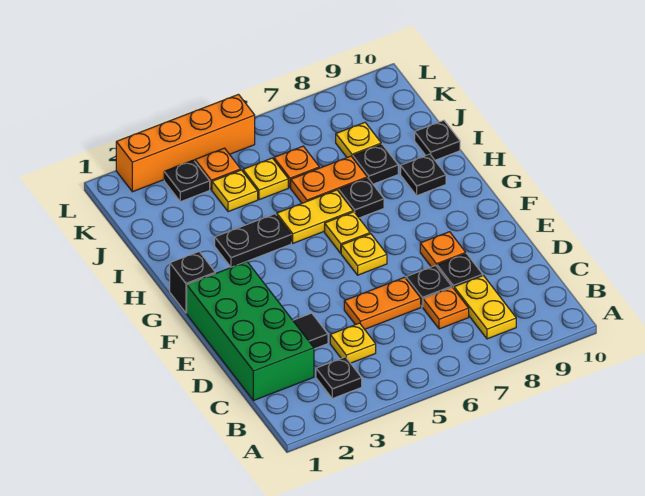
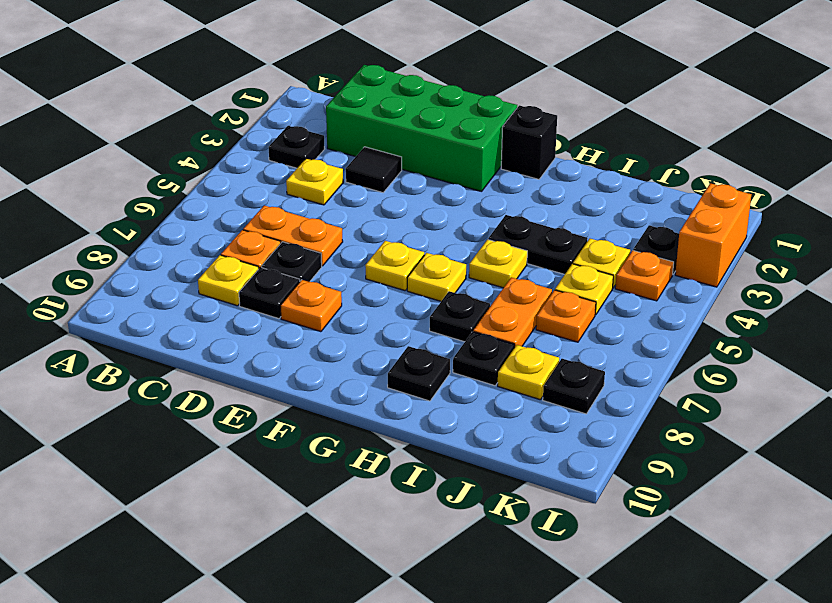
yellow plate B8:C8 level 1 -> yellow plate C8 level 1
orange plate D5:D6 level 1 -> orange plate C6:D6 level 1
black plate H3:H4 level 1 -> black plate H4:I4 level 1
yellow plate H5:H6 level 1 -> yellow plate H5 level 1
black plate I10 level 1 -> black plate K8 level 1
orange brick L2:L5 level 1 -> orange brick L2:L3 level 1

